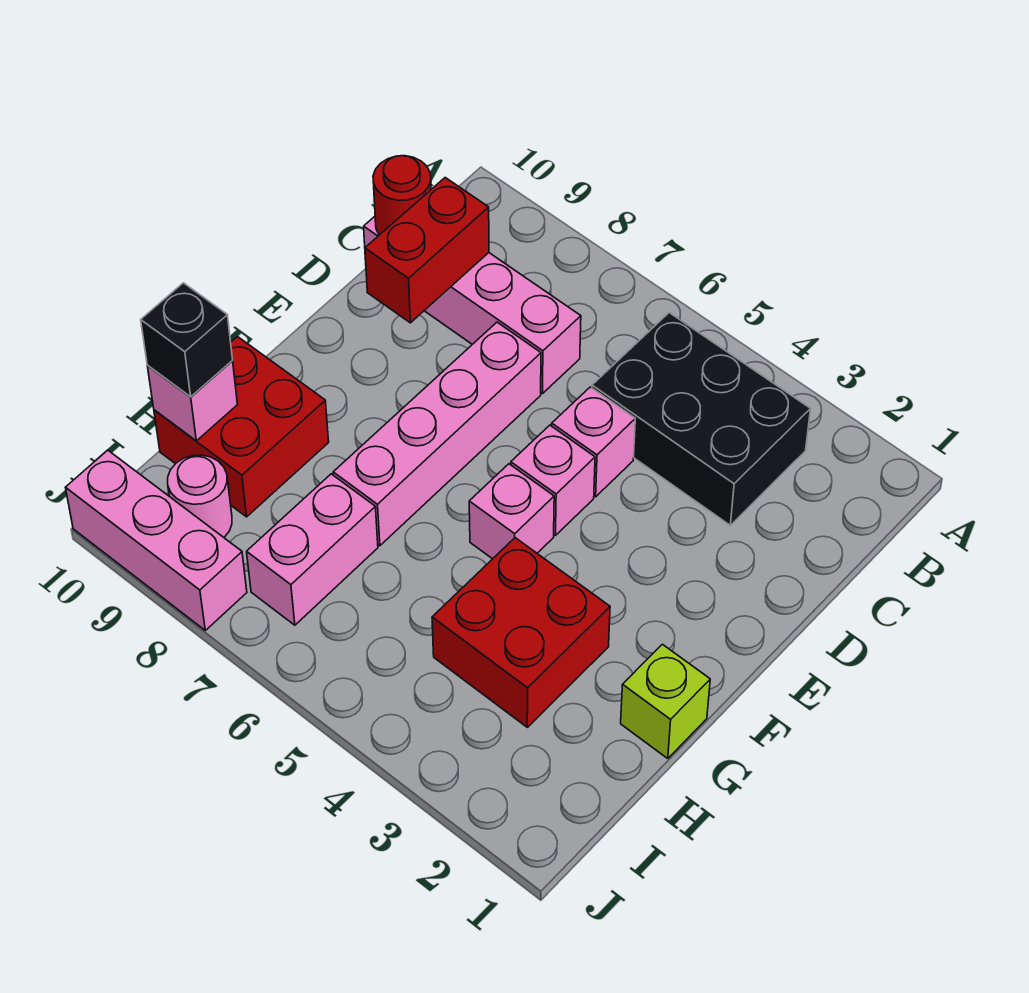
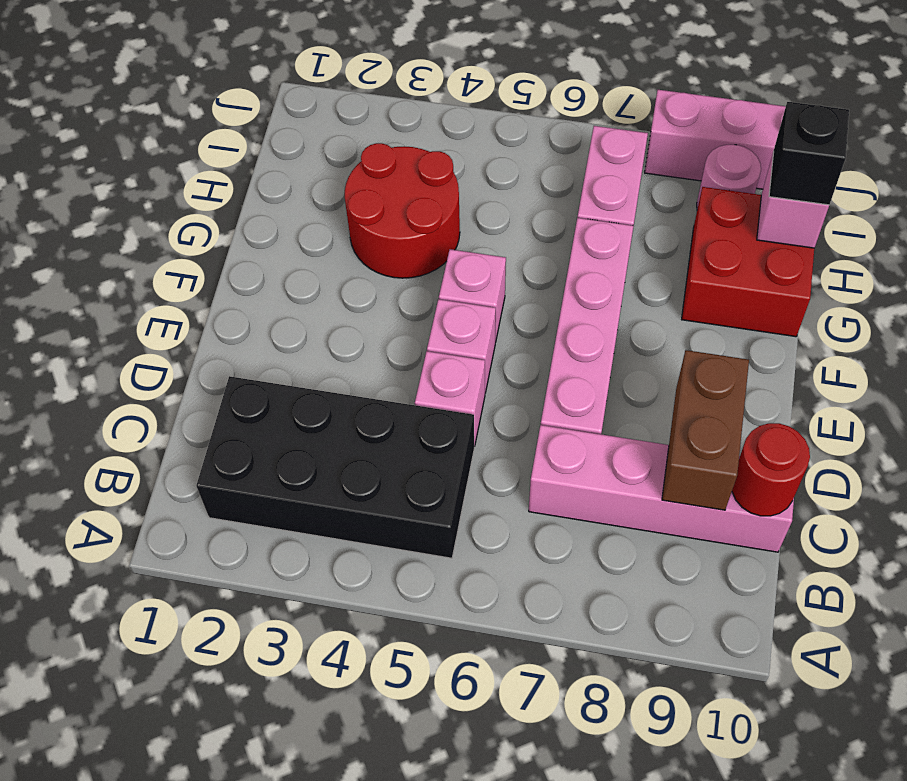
black brick B3:C5 level 1 -> black brick B2:C5 level 1
red brick C9:D9 level 2 -> brown brick C9:D9 level 2
lime brick G1 level 1 -> none
red brick G3:H4 level 1 -> red round brick G3:H4 level 1

